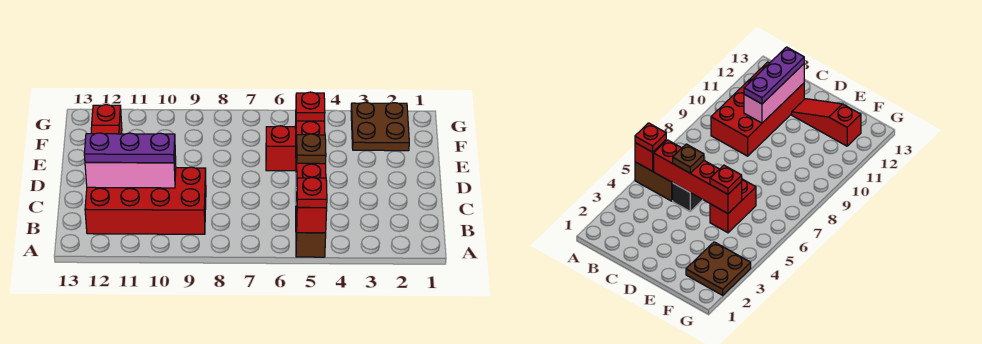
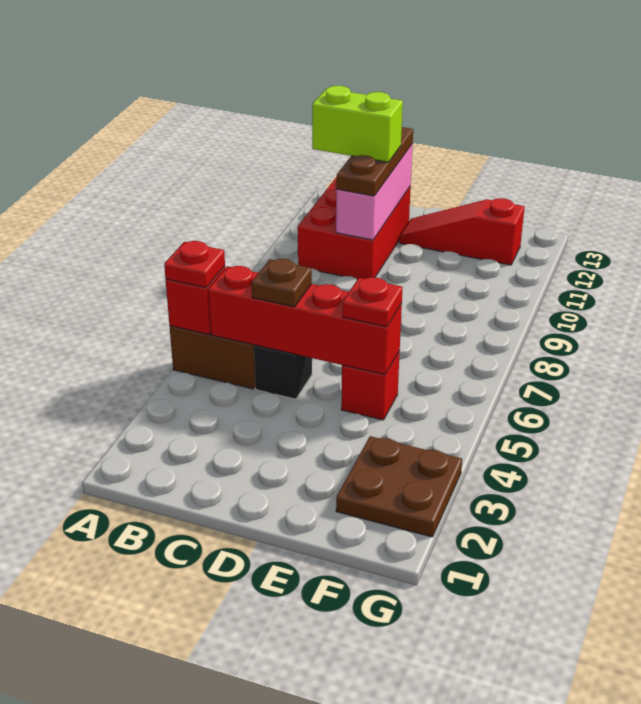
red brick B9:C12 level 1 -> red brick B10:C12 level 1
none -> lime brick B11:C11 level 4
purple plate C10:C12 level 3 -> brown plate C10:C12 level 3
red brick E5:E6 level 1 -> red brick E5 level 1

